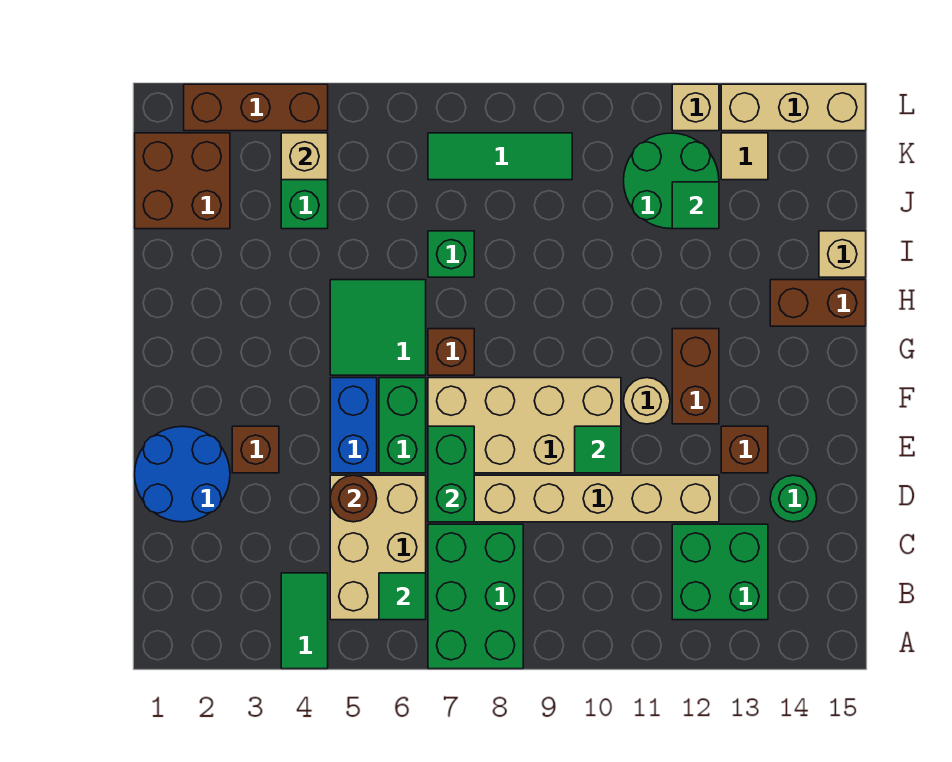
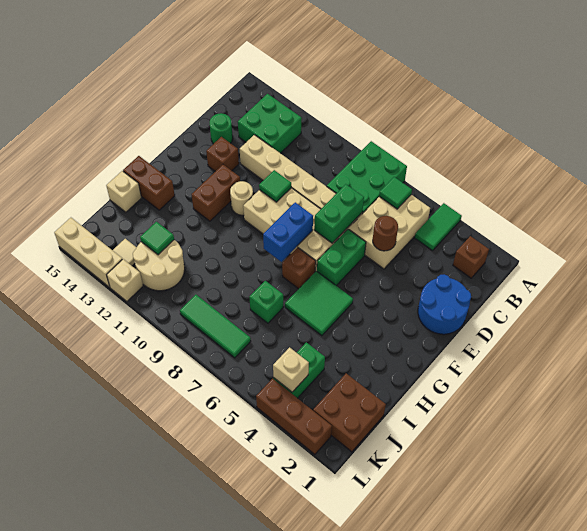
brown brick E3 level 1 -> brown brick B2 level 1
blue brick E5:F5 level 1 -> blue brick F8:G8 level 2
green round brick J11:K12 level 1 -> tan round brick J11:K12 level 1

